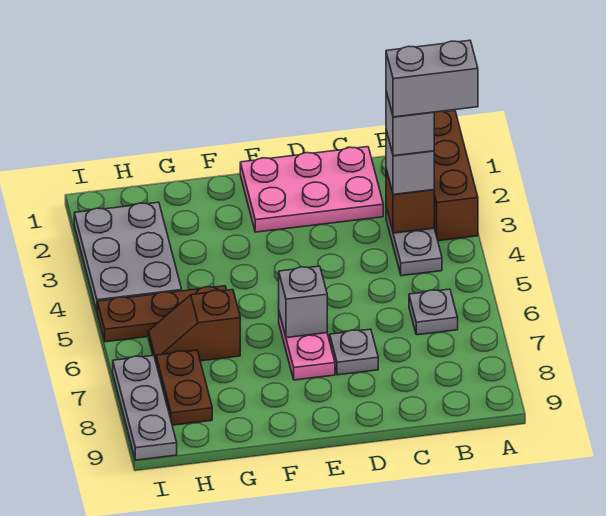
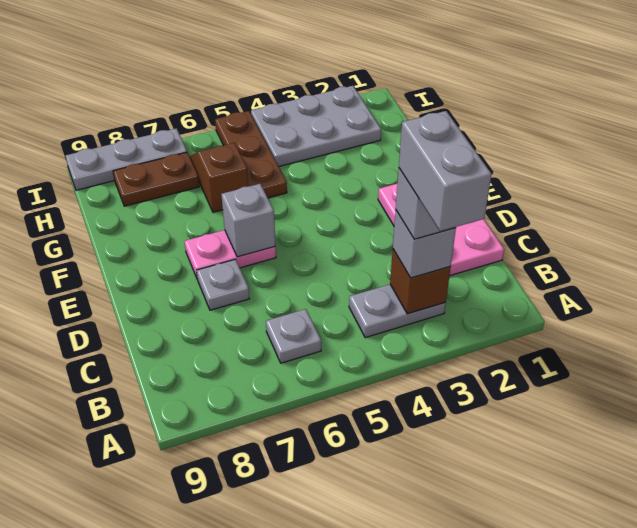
brown brick A1:A3 level 1 -> none

